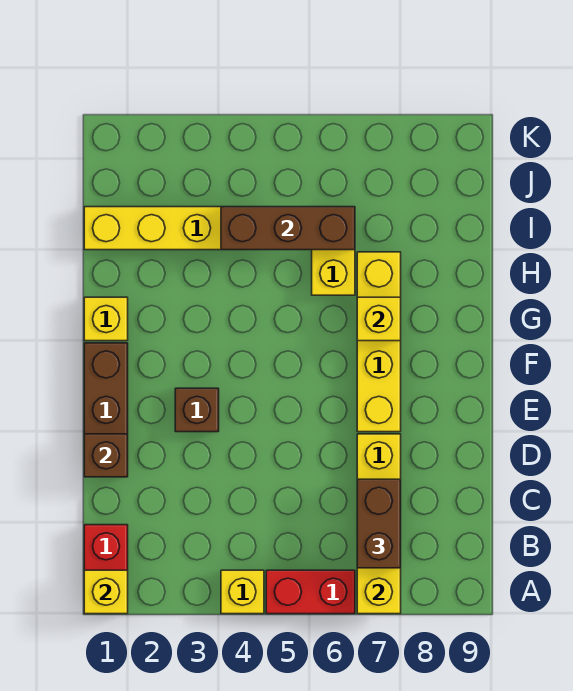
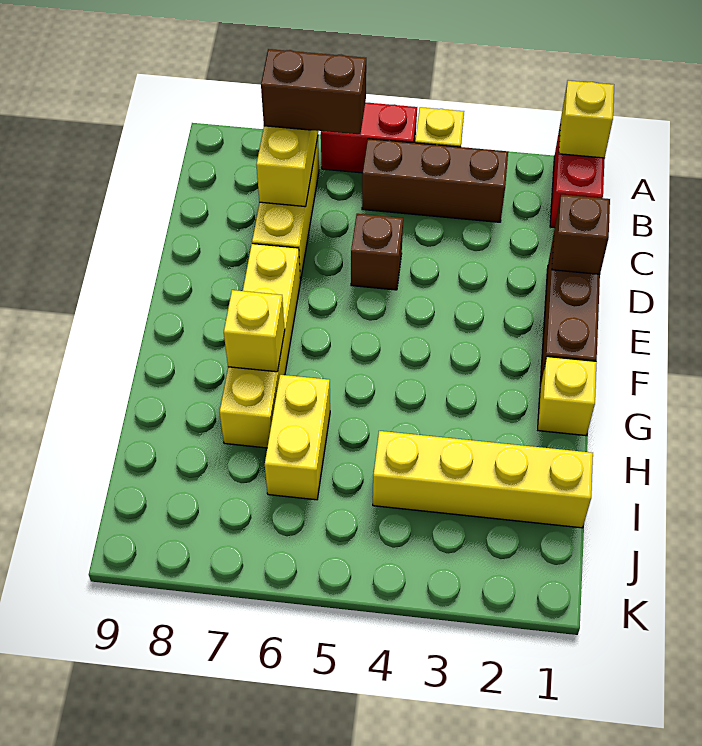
brown brick B7:C7 level 3 -> brown brick B6:B7 level 3
brown brick E3 level 1 -> brown brick D5 level 1
brown brick I4:I6 level 2 -> brown brick B3:B5 level 1

